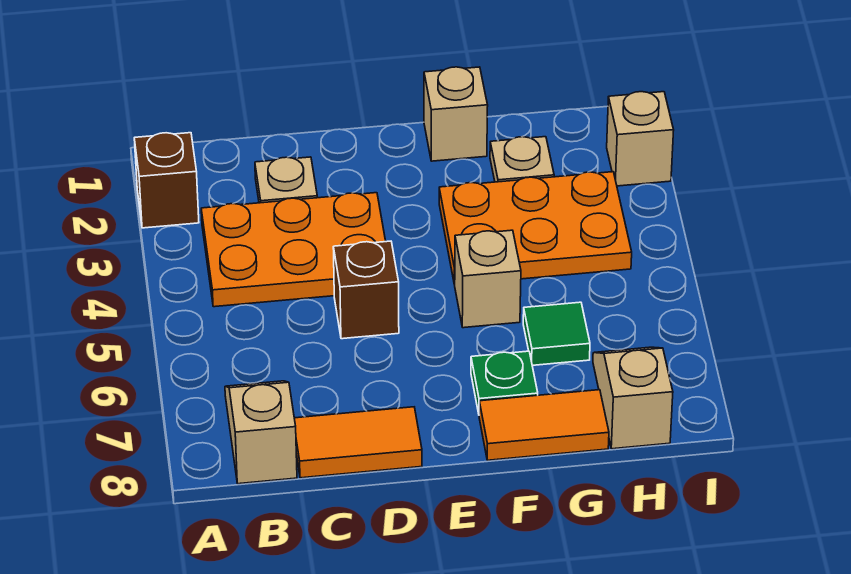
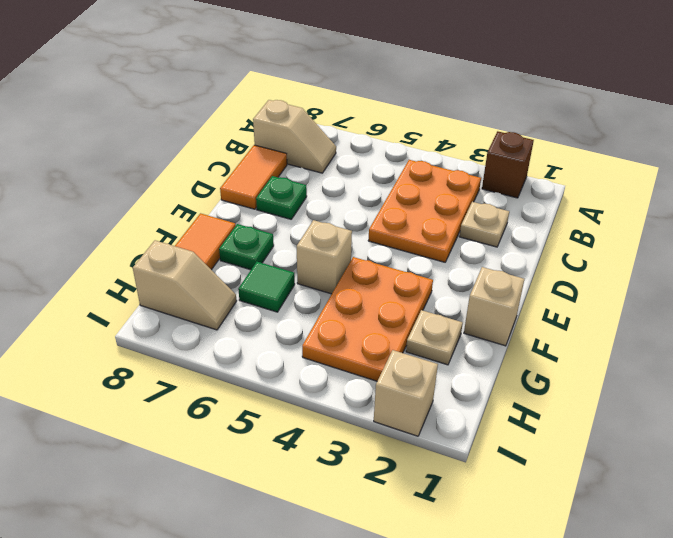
brown brick D5 level 1 -> none
none -> green plate D7 level 1

